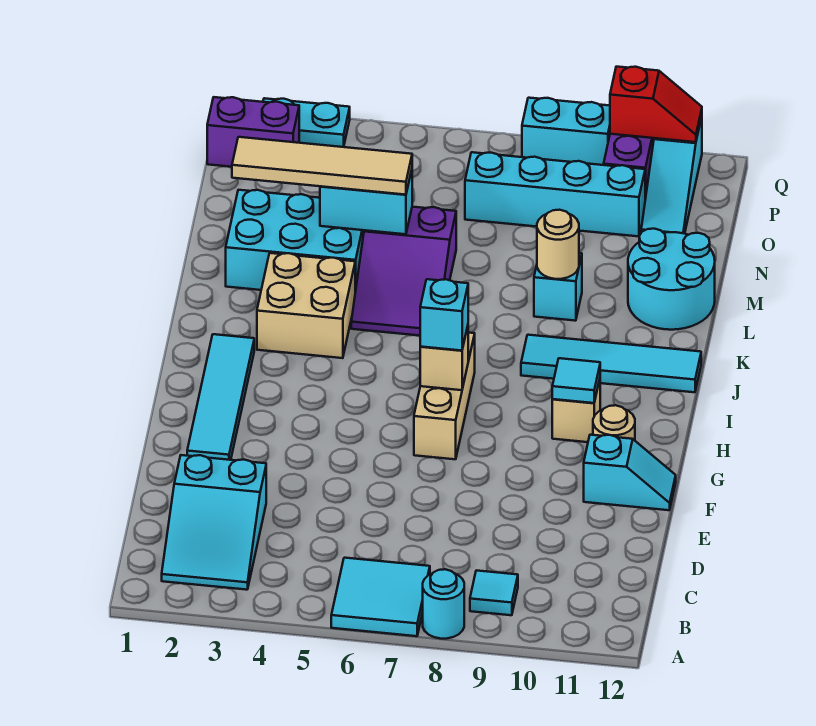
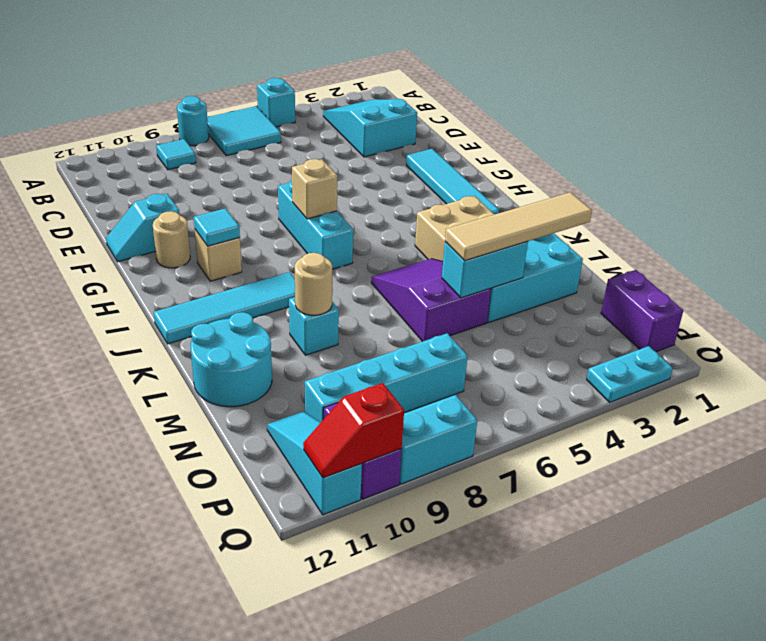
tan brick G7:I7 level 1 -> cyan brick G7:I7 level 1
cyan brick H7 level 3 -> cyan brick A5 level 1
purple brick P1:P2 level 1 -> purple brick O1:P1 level 1

